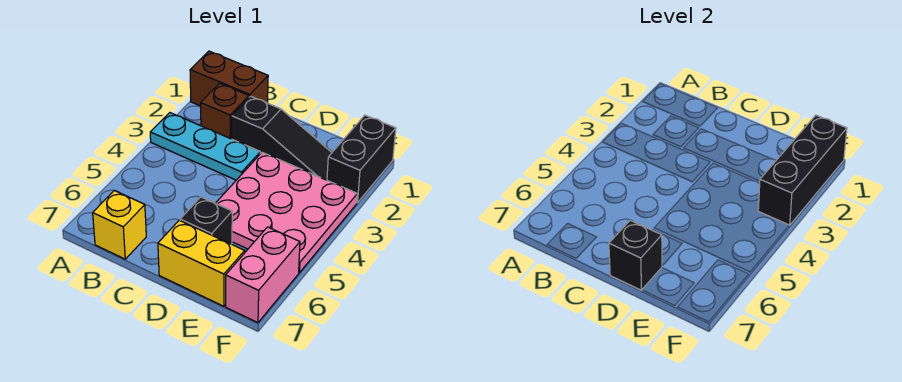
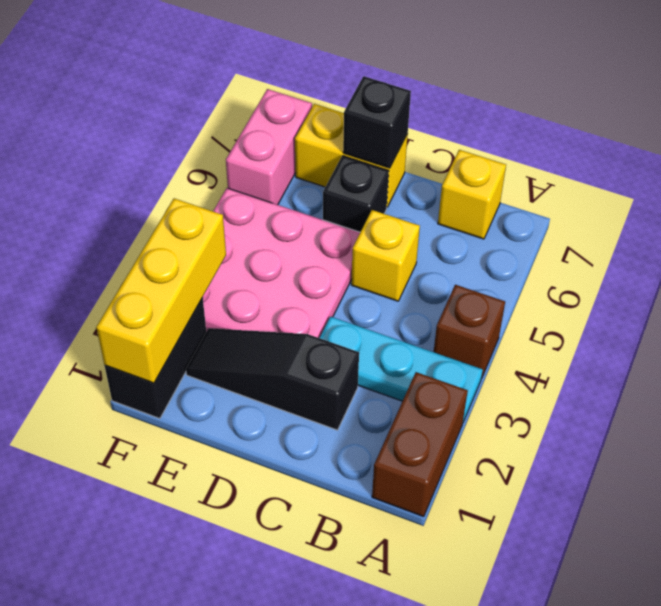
brown brick A1:B1 level 1 -> brown brick A1:A2 level 1
brown brick B2 level 1 -> brown brick A4 level 1
none -> yellow brick C5 level 1
black brick F1:F3 level 2 -> yellow brick F1:F3 level 2

